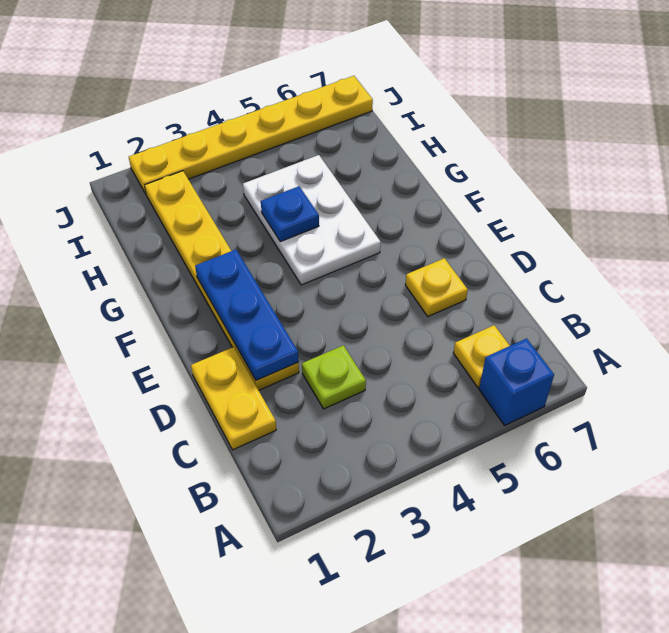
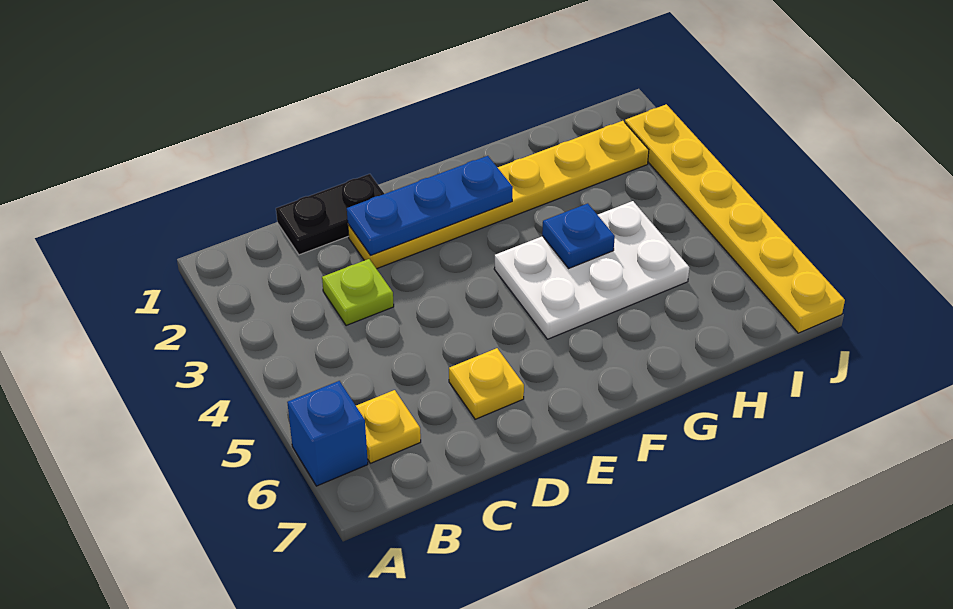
yellow plate C1:D1 level 1 -> black plate C1:D1 level 1

